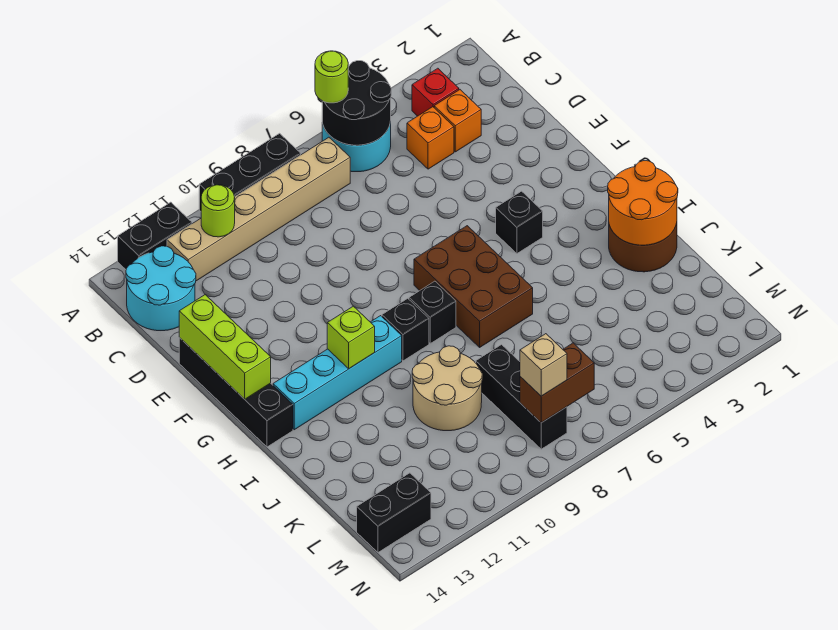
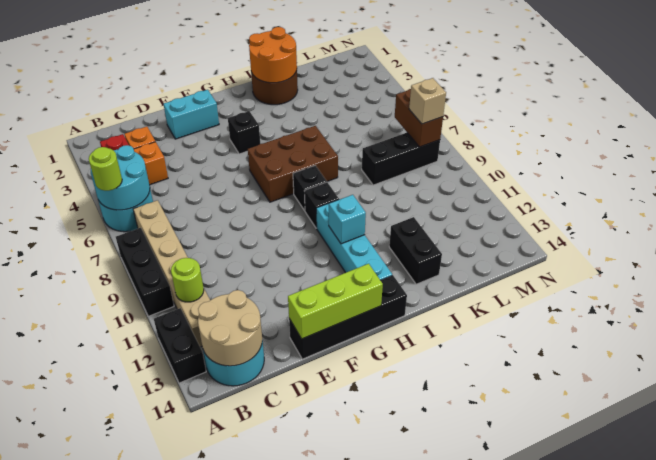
black round brick A5:B6 level 2 -> cyan round brick A5:B6 level 2
none -> cyan brick E2:F2 level 1
lime brick H11 level 2 -> cyan brick H11 level 2
tan round brick J9:K10 level 1 -> tan round brick B13:C14 level 2
black brick M13:M14 level 1 -> black brick J12:J13 level 1

